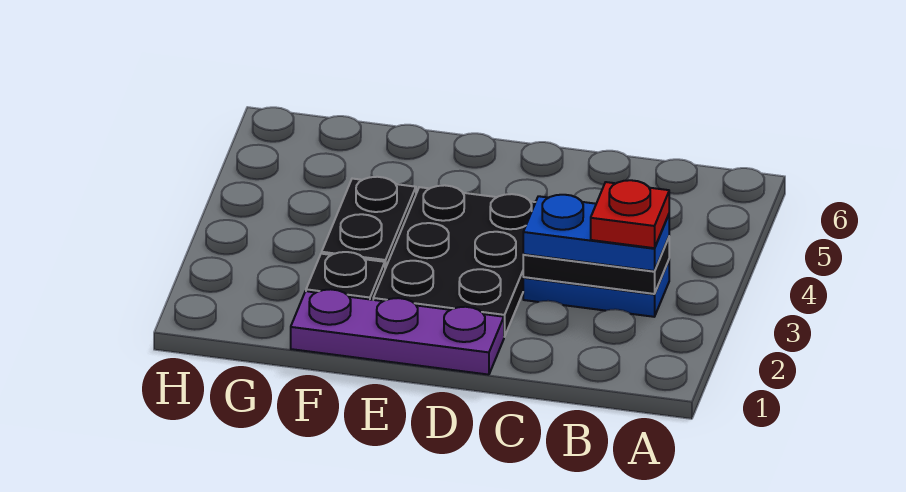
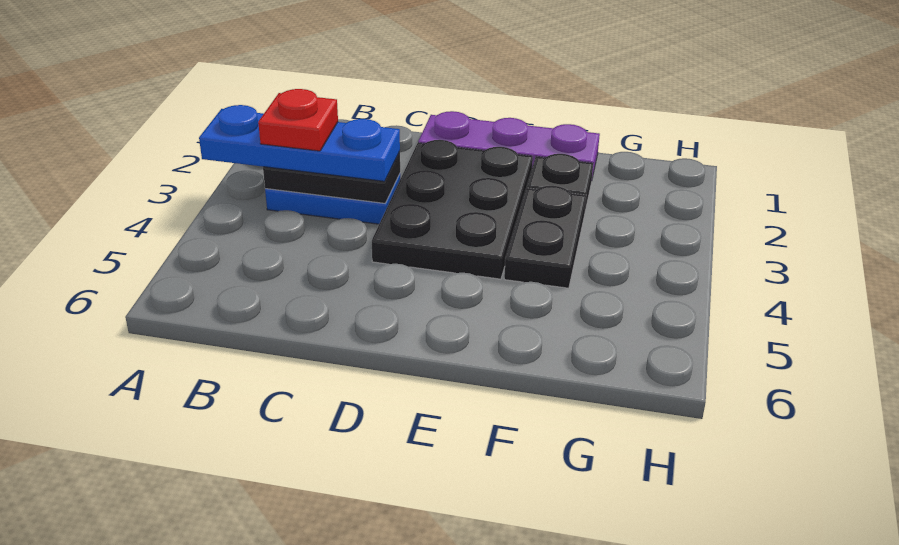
blue plate B3:C3 level 3 -> blue plate A3:C3 level 3

